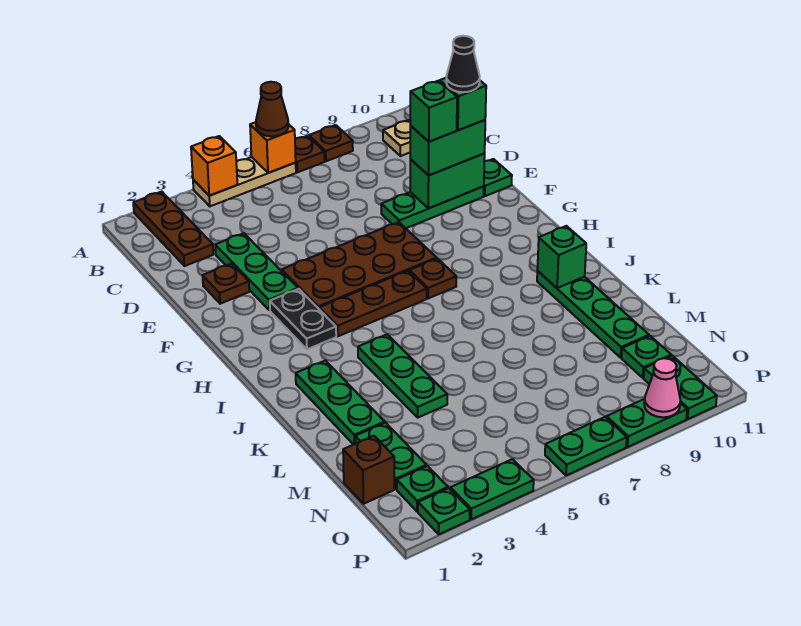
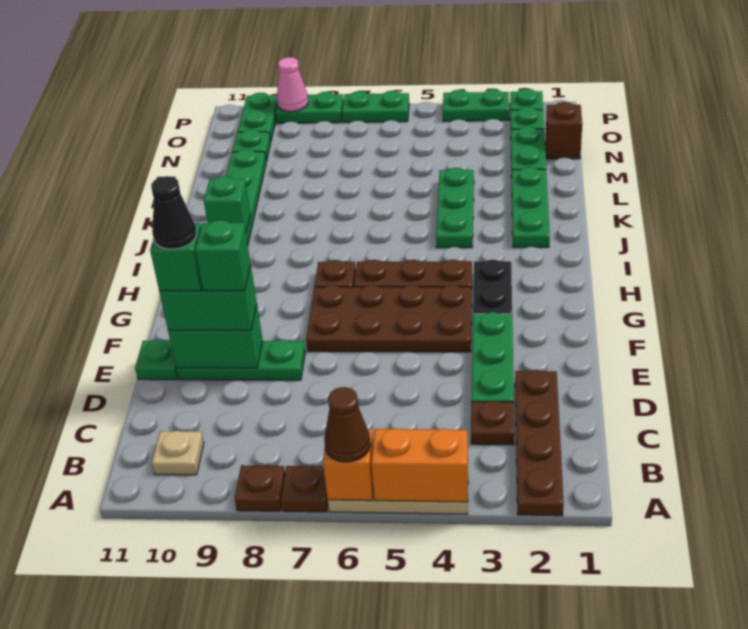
brown plate A2:C2 level 1 -> brown plate A2:D2 level 1
orange brick A4 level 2 -> orange brick A4:A5 level 2
brown plate E2 level 1 -> brown plate C3 level 1

